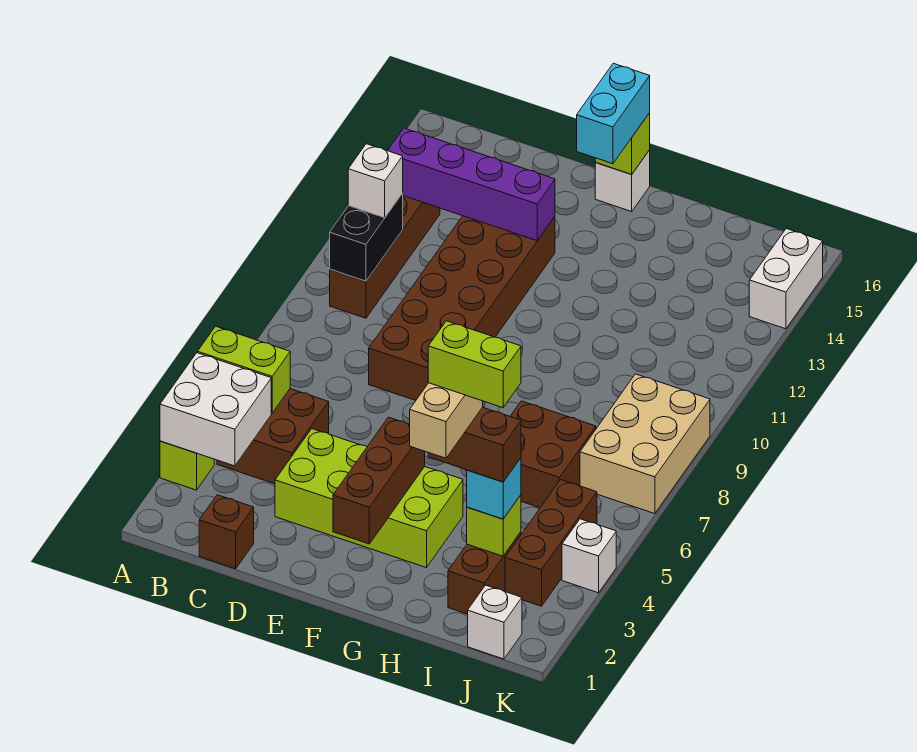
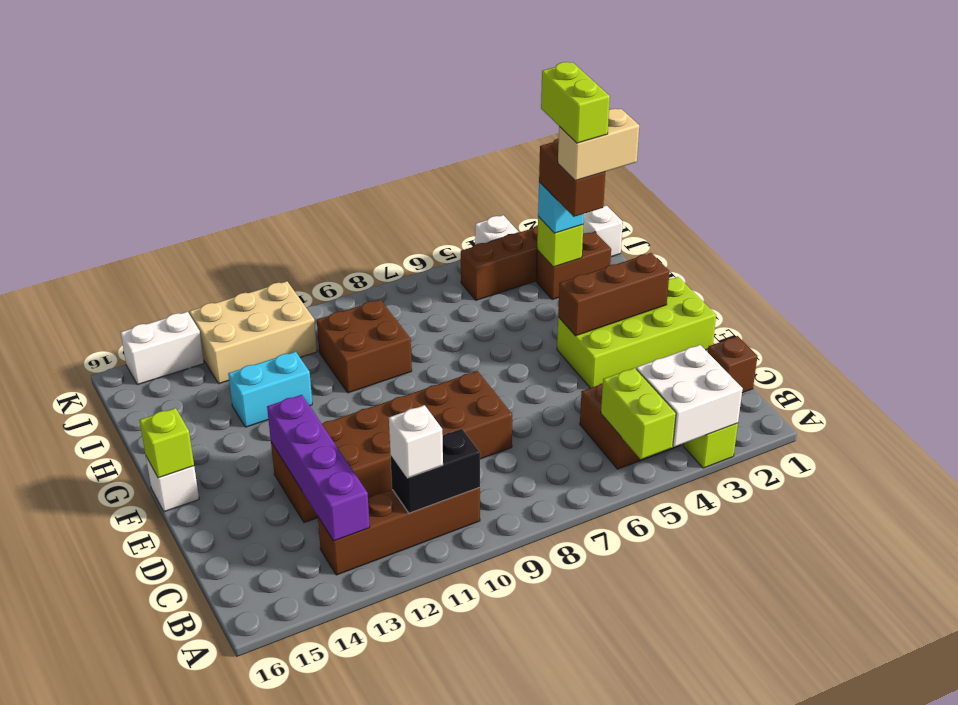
lime brick D3:G4 level 1 -> lime brick E1:F4 level 1
cyan brick F15:F16 level 3 -> cyan brick H12:H13 level 1
brown brick H6:I7 level 1 -> brown brick H9:I10 level 1
tan brick J7:K9 level 1 -> tan brick J11:K13 level 1

